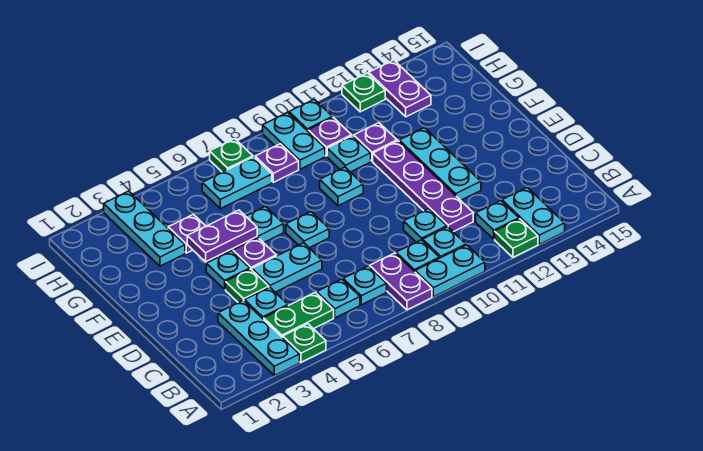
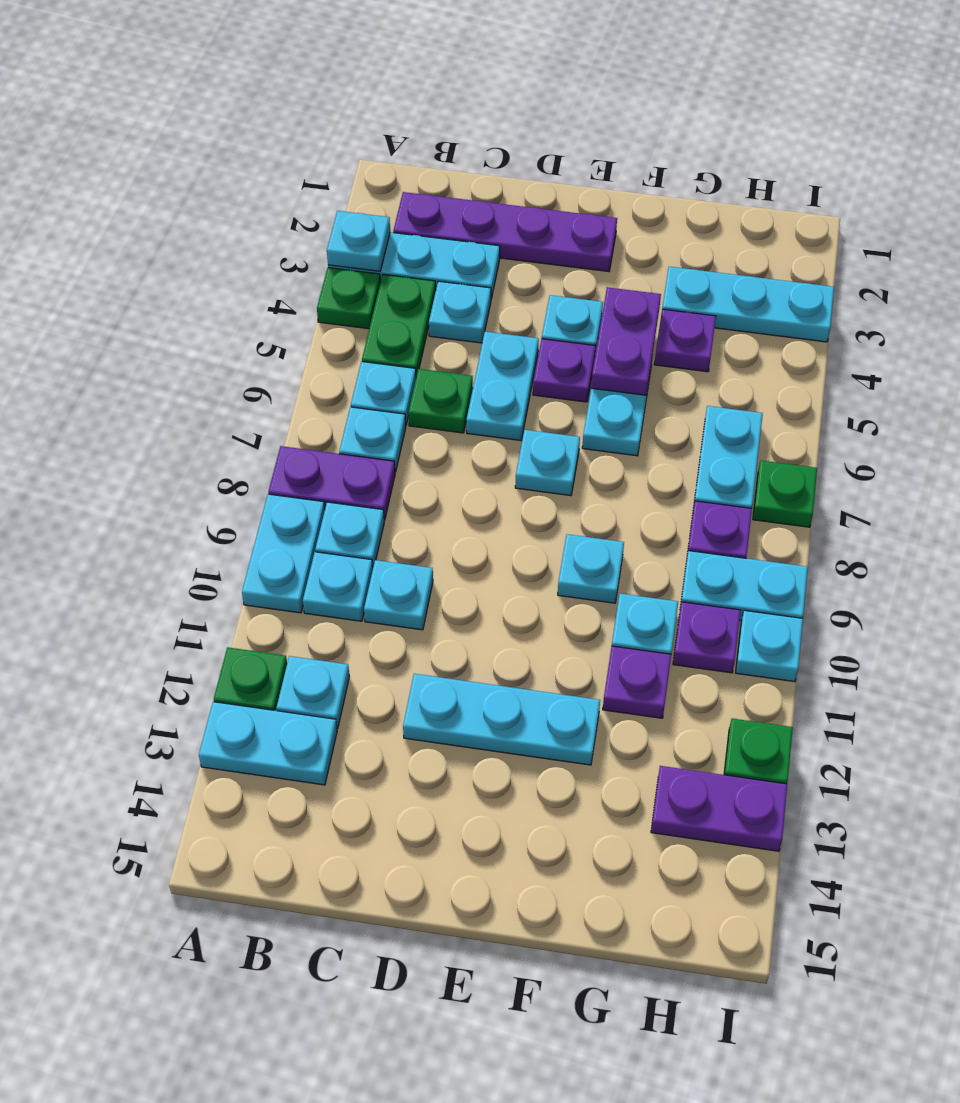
none -> cyan plate A3 level 2
purple plate C11:F11 level 1 -> purple plate B2:E2 level 1
green plate D4 level 1 -> green plate C6 level 1

